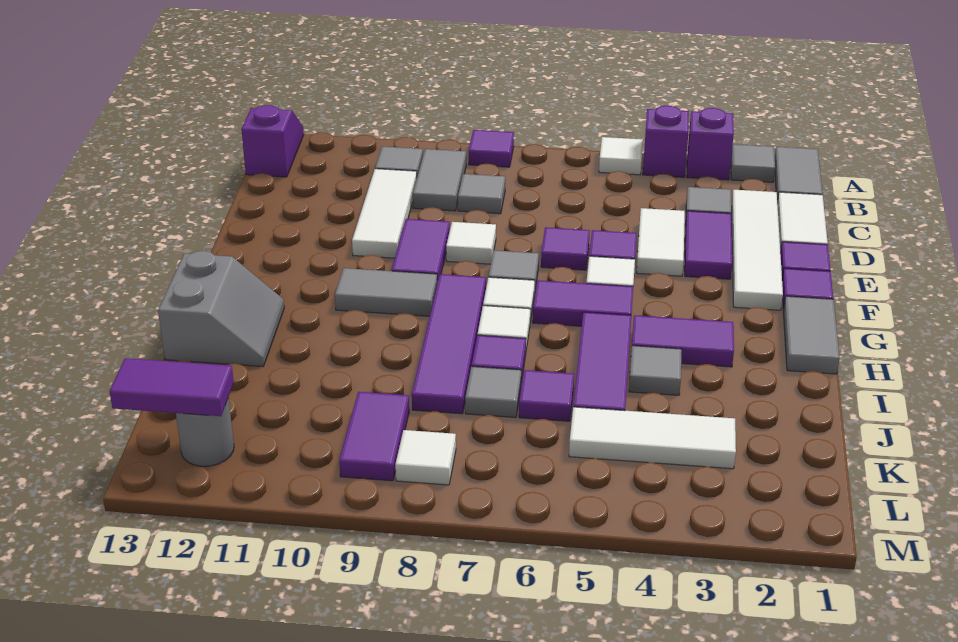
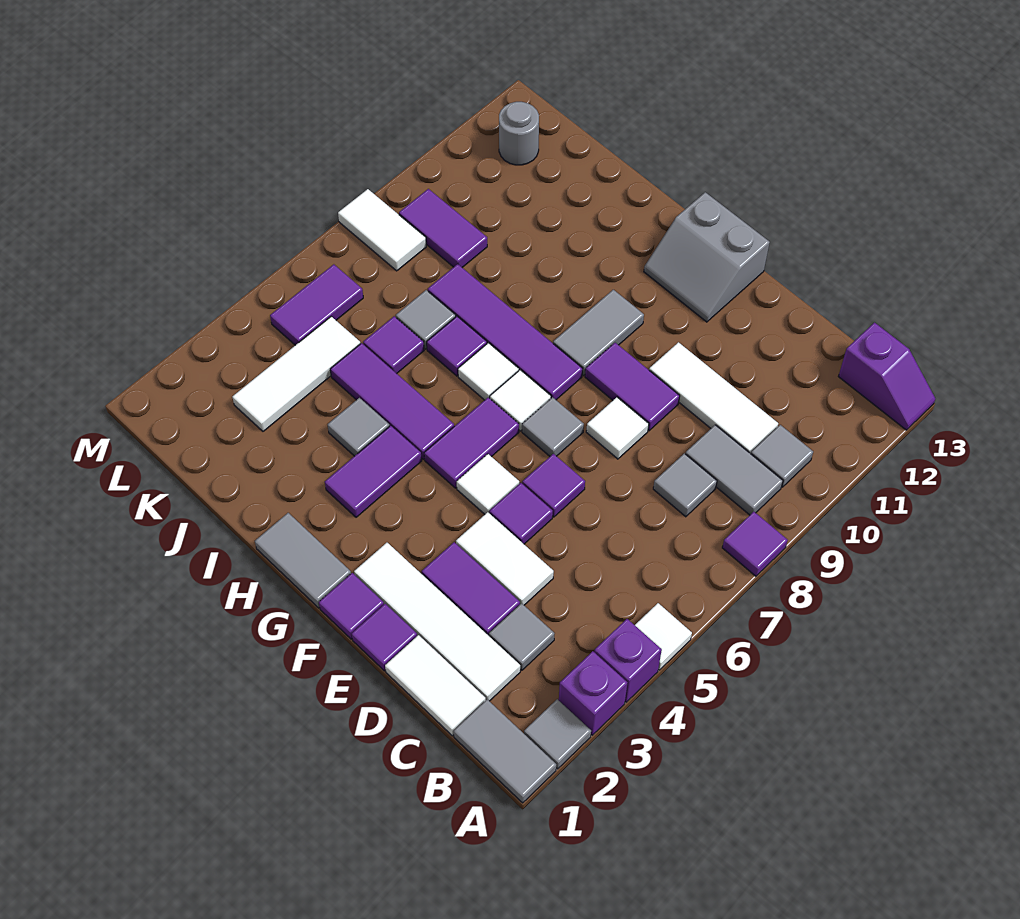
grey slope H12:I13 level 1 top 13 -> grey slope F12:G13 level 1 top 13
white tile L8 level 1 -> white tile L8:M8 level 1
purple tile L12:L13 level 2 -> purple tile L5:L6 level 1

